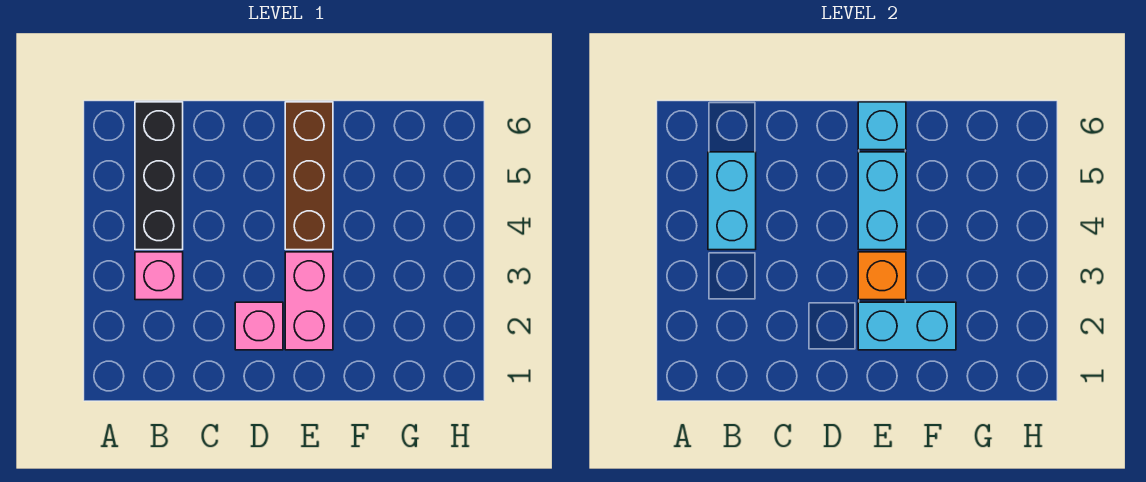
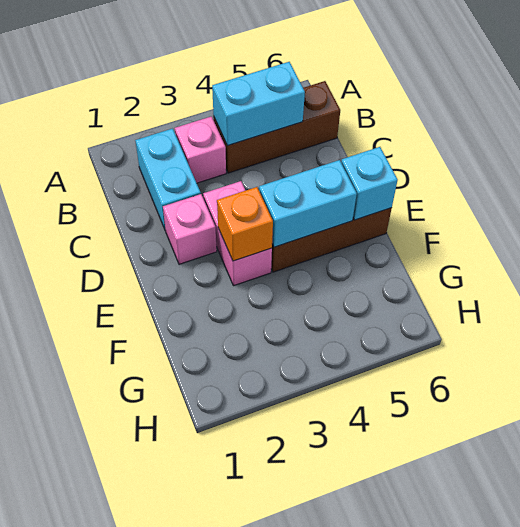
black brick B4:B6 level 1 -> brown brick B4:B6 level 1
pink brick E2:E3 level 1 -> pink brick D3:E3 level 1
cyan brick E2:F2 level 2 -> cyan brick B2:C2 level 1

